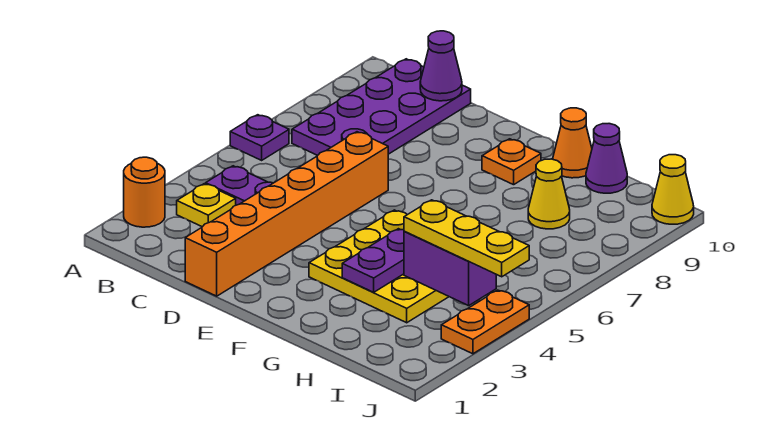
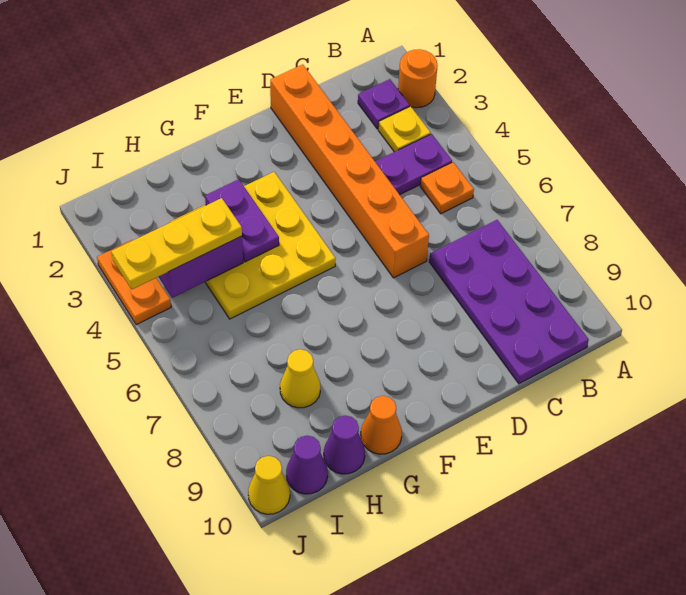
purple plate A6 level 1 -> purple plate B2 level 1
purple cone C10 level 2 -> purple cone I10 level 1
orange plate F9 level 1 -> orange plate B5 level 1

